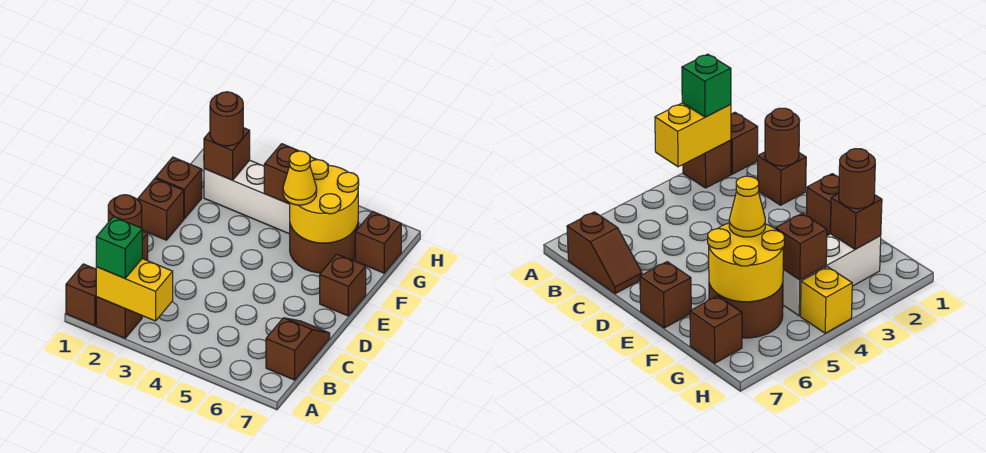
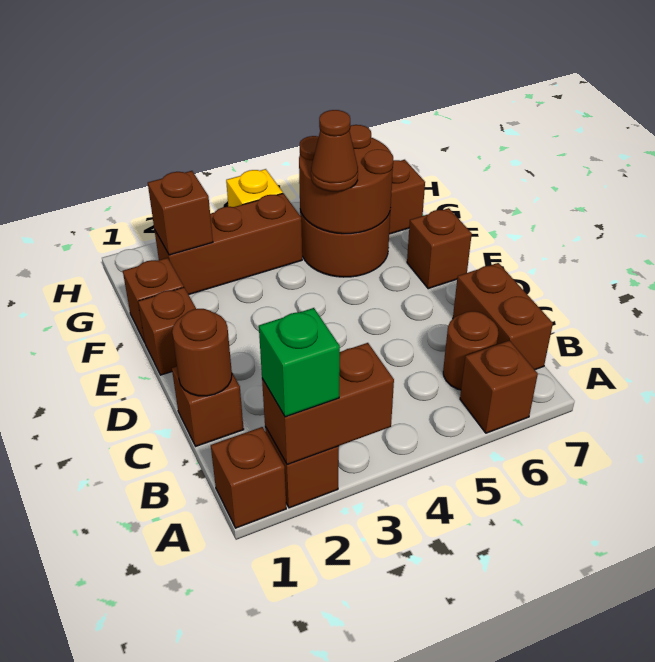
yellow brick A2:A3 level 2 -> brown brick A2:A3 level 2
brown slope B7:C7 level 1 top B -> brown brick B7:C7 level 1
yellow round brick F5:G6 level 2 -> brown round brick F5:G6 level 2
yellow cone F5 level 3 -> brown cone F5 level 3
white brick G2:G4 level 1 -> brown brick G2:G4 level 1
brown round brick G2 level 3 -> brown round brick B6 level 1
brown brick G4 level 2 -> brown brick A6 level 1

